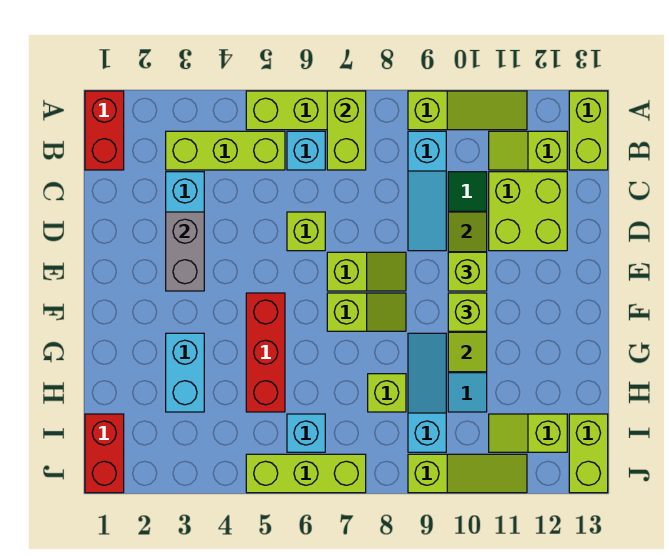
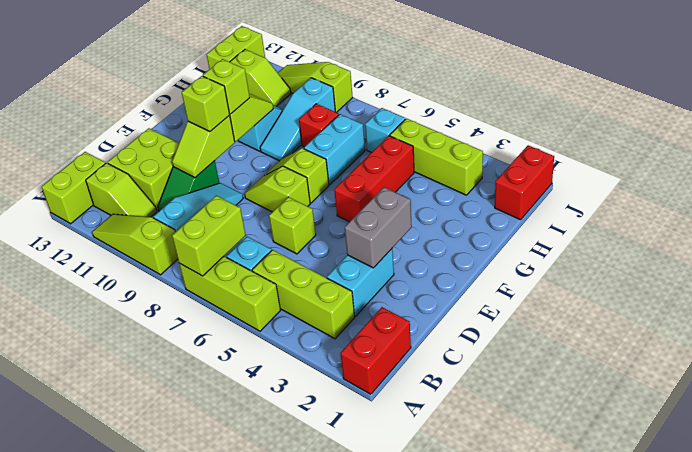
cyan brick G3:H3 level 1 -> cyan brick G7:H7 level 1
lime brick H8 level 1 -> red brick H8 level 1
lime brick J5:J7 level 1 -> lime brick I3:I5 level 1

